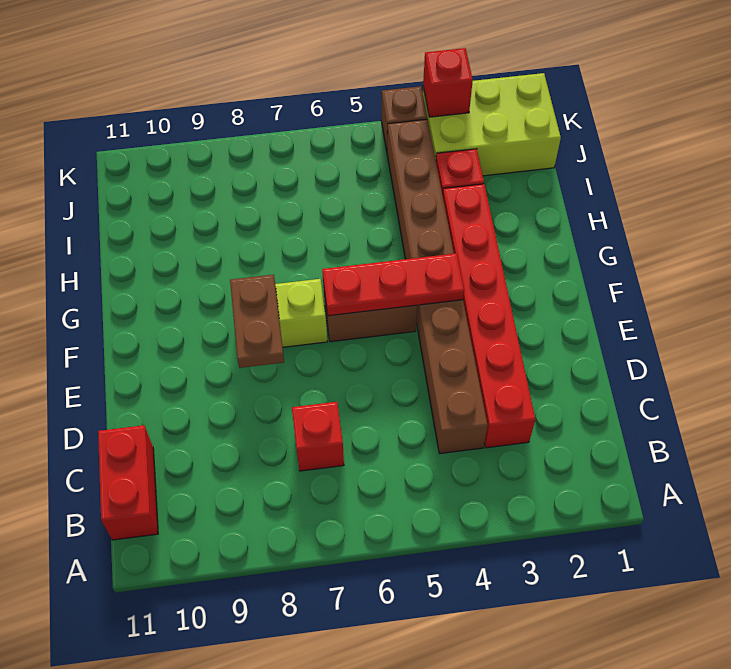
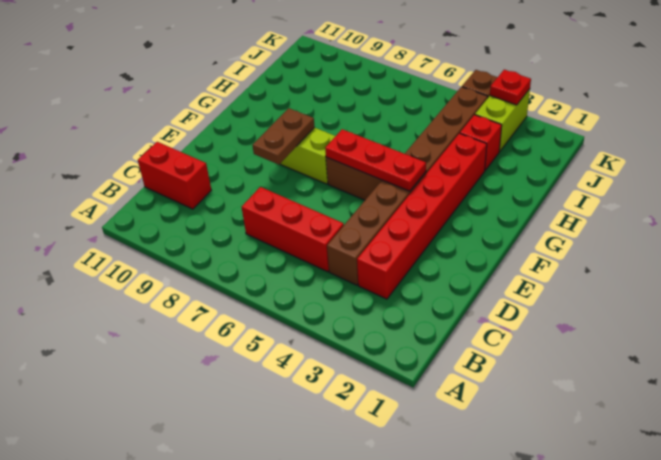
red brick B11:C11 level 1 -> red brick C10:C11 level 1
red brick C7 level 1 -> red brick C5:C7 level 1
lime brick J1:K3 level 1 -> lime brick J3:K3 level 1
red brick K3 level 2 -> red plate K3 level 2

